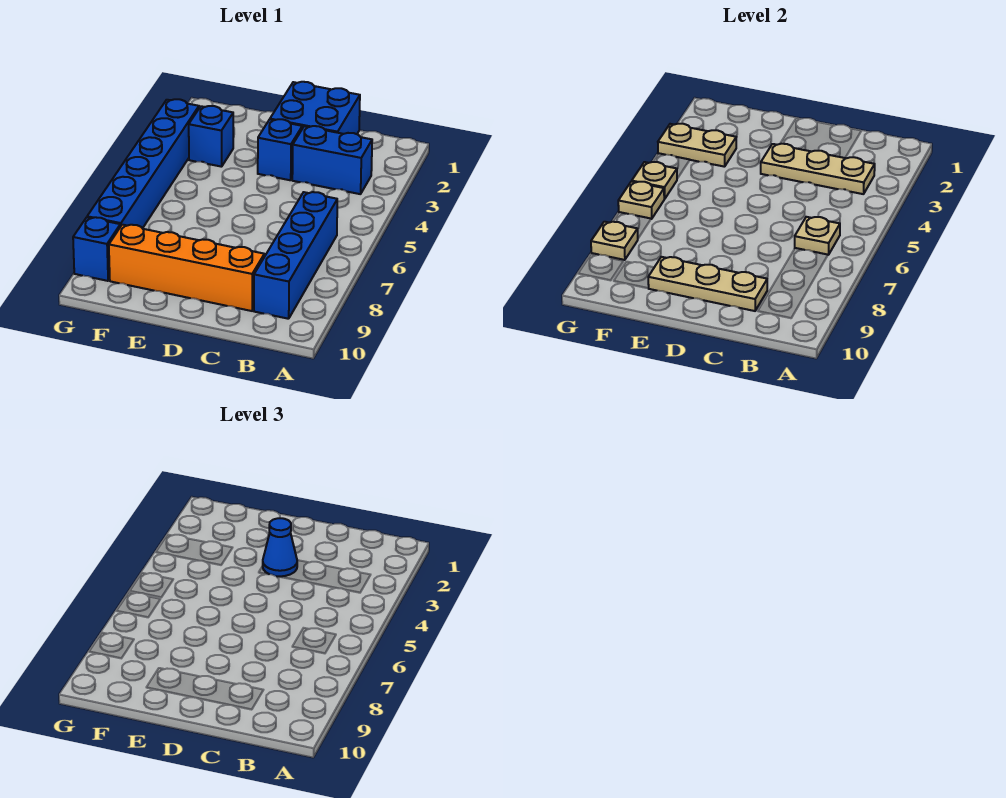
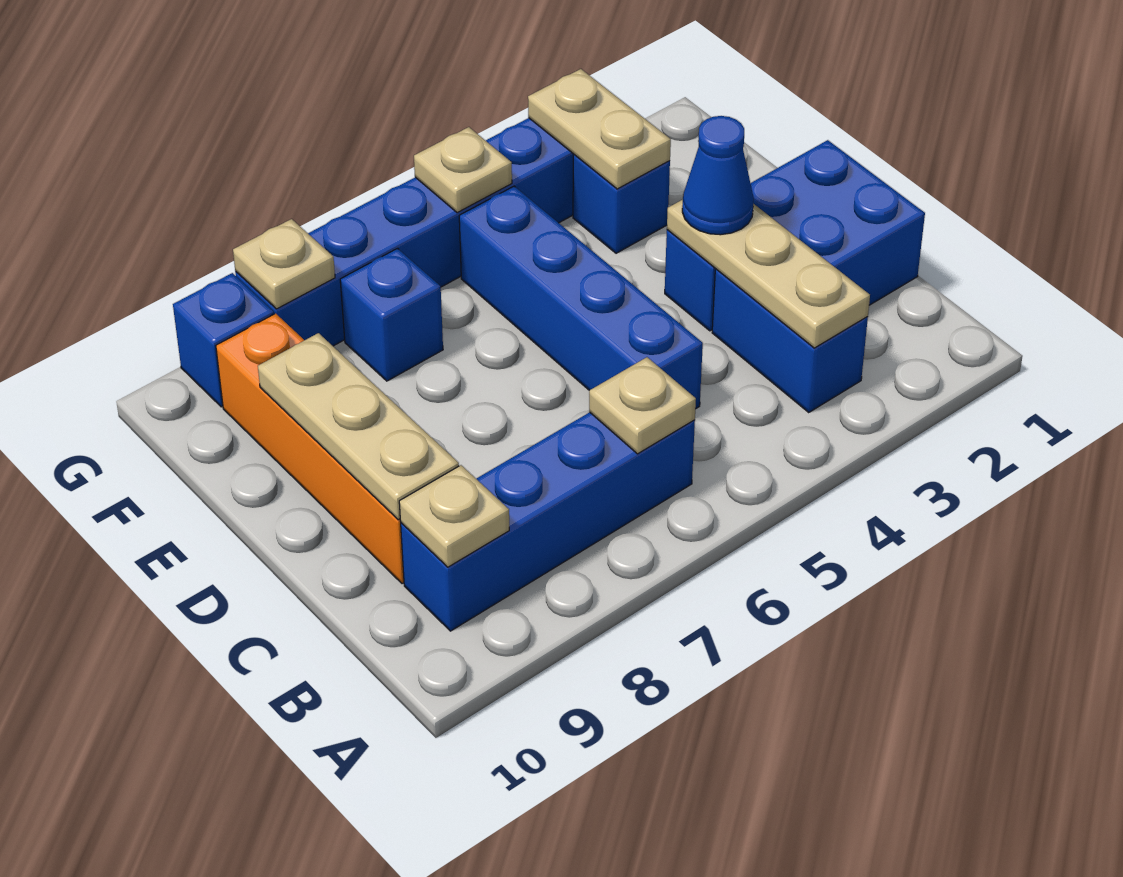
none -> blue brick C5:F5 level 1
none -> blue brick F7 level 1
tan plate G6 level 2 -> tan plate B9 level 2

